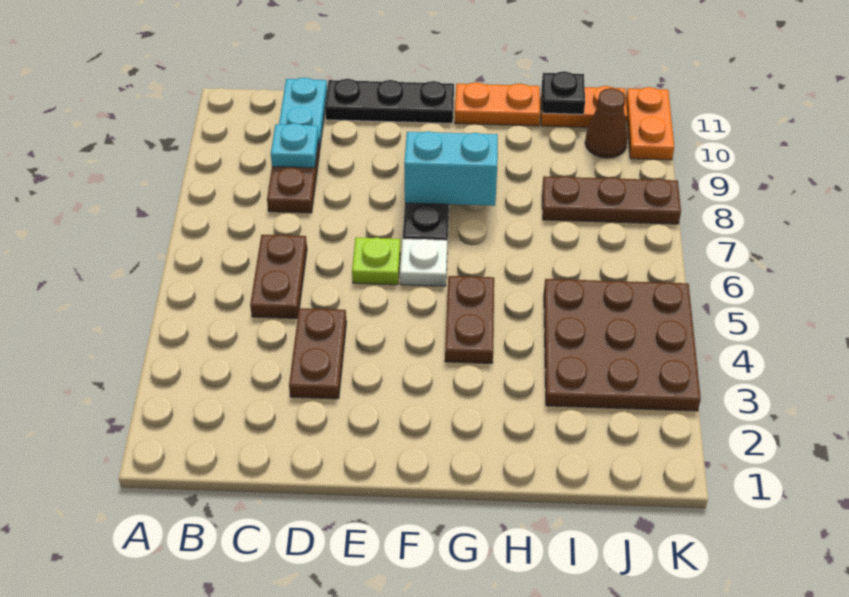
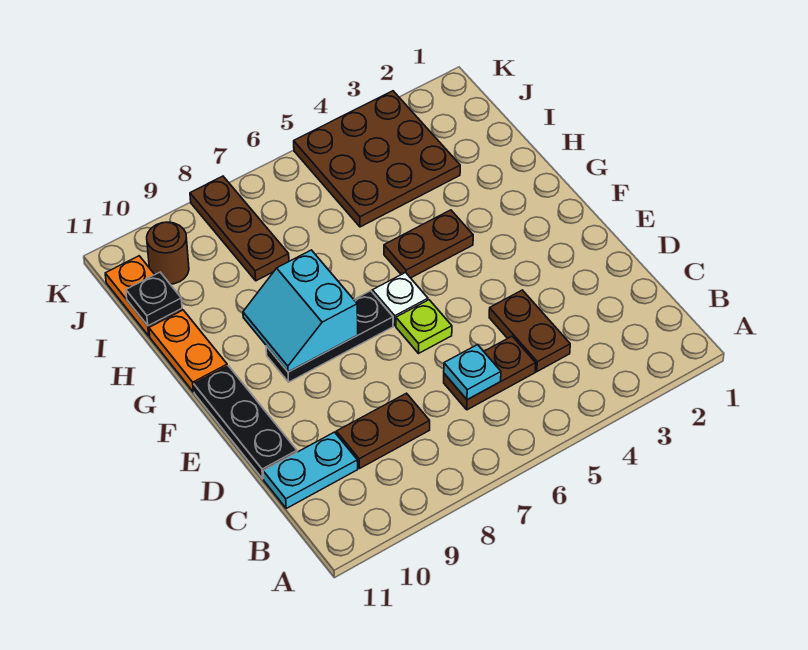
cyan plate C9 level 2 -> cyan plate C6 level 2
brown plate D3:D4 level 1 -> brown plate C4:D4 level 1
brown cone J10 level 1 -> brown round brick J10 level 1
orange plate K10:K11 level 1 -> none

